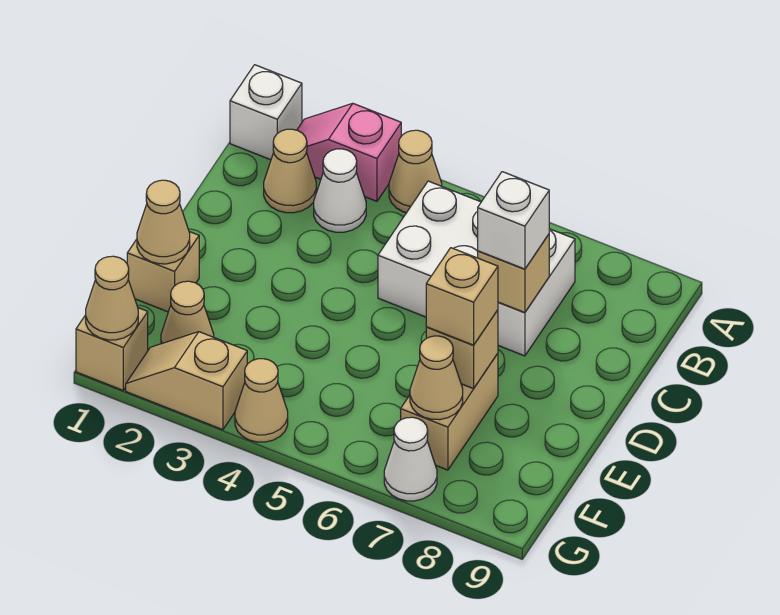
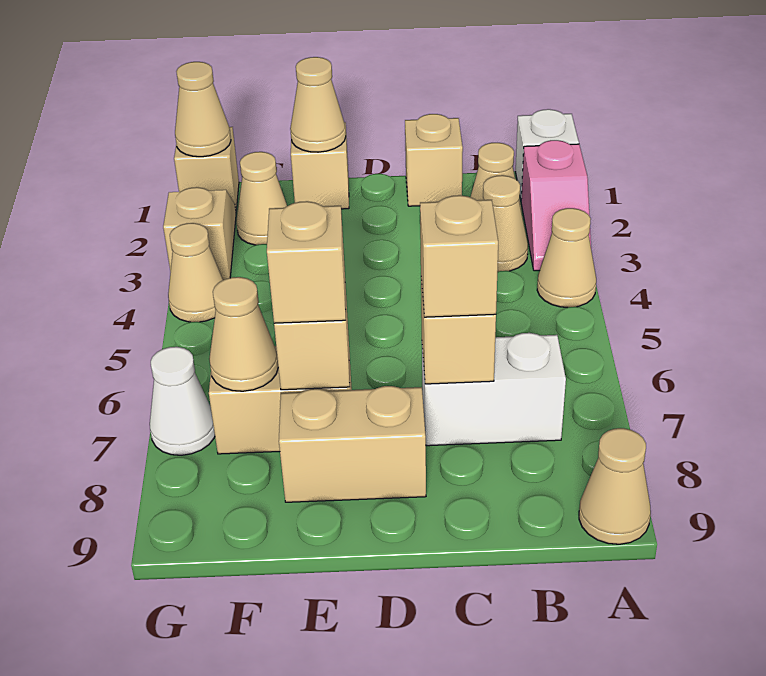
pink slope A2:A3 level 1 top 3 -> pink slope A2:A3 level 1 top 2
none -> tan cone A9 level 1
white cone B3 level 1 -> tan cone B3 level 1
white brick B5:C7 level 1 -> white brick B7:C7 level 1
none -> tan brick C1 level 1
white brick C7 level 3 -> tan brick C7 level 3
none -> tan brick D8:E8 level 1

